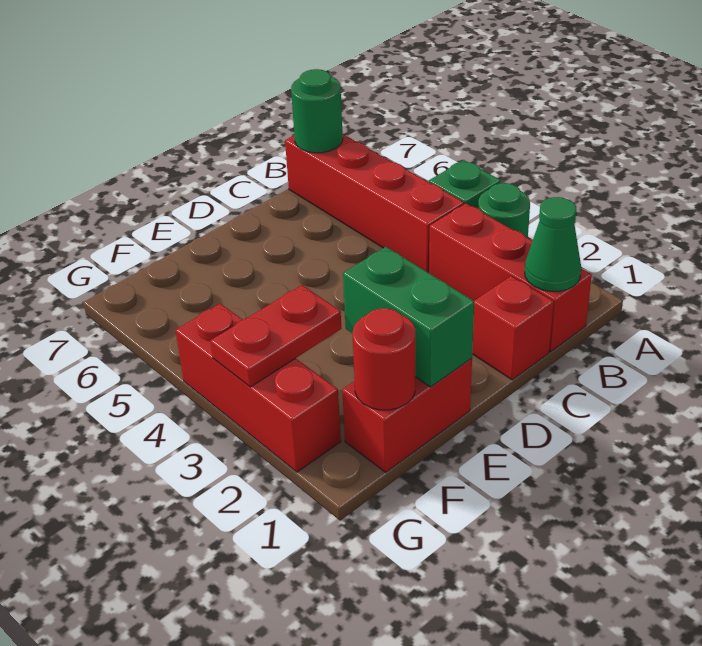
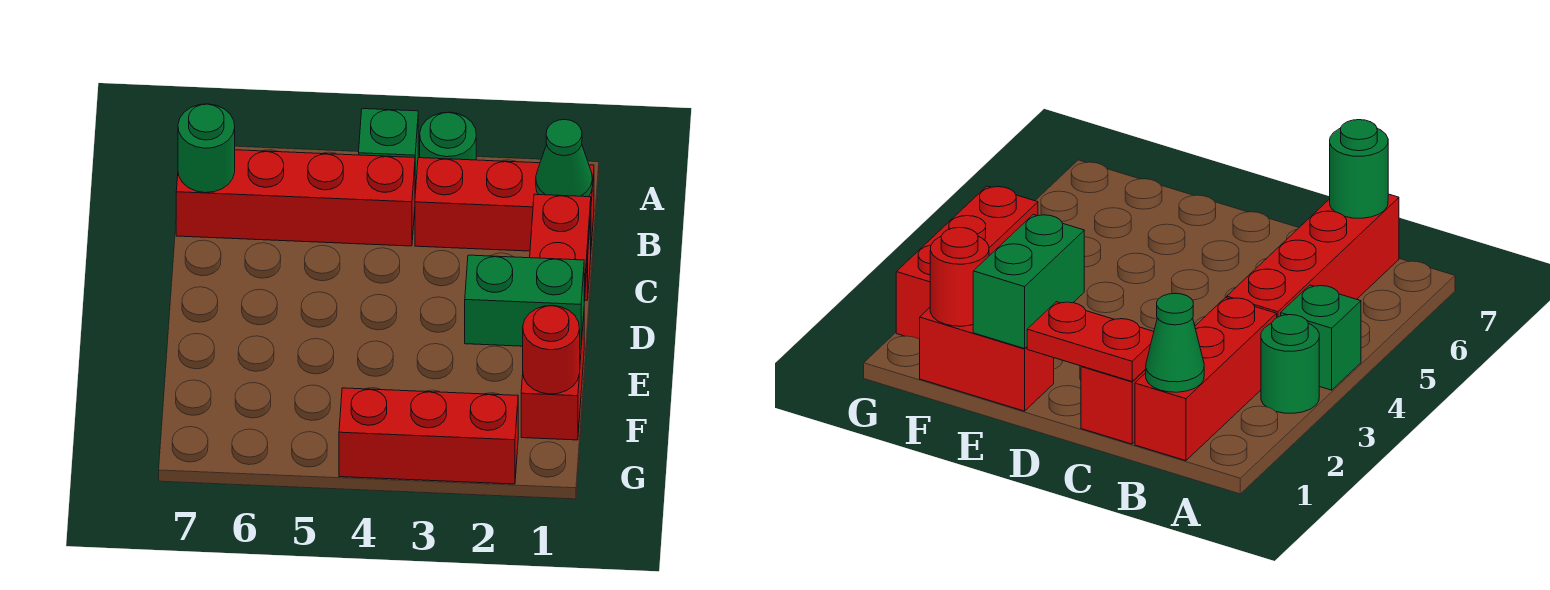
red plate F3:G3 level 2 -> red plate C1:D1 level 2

